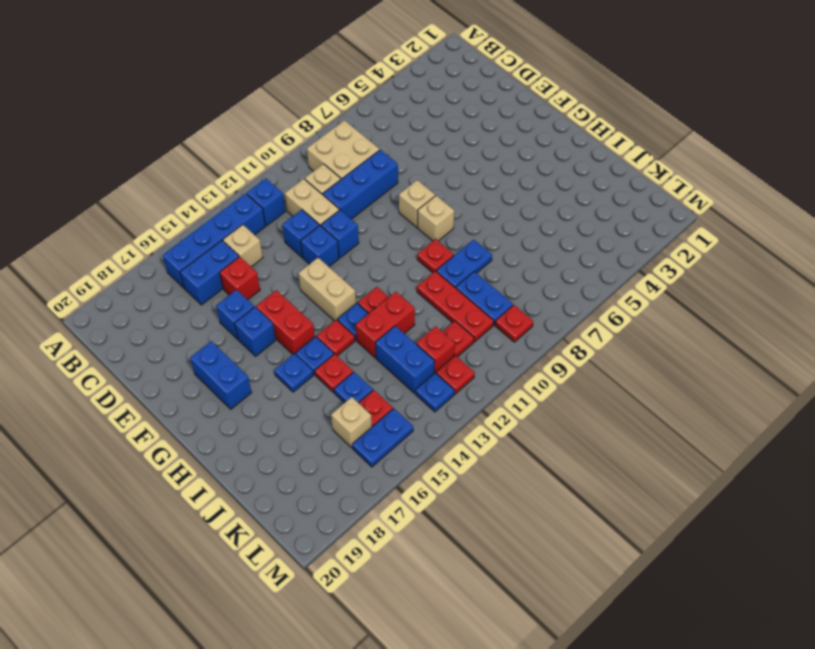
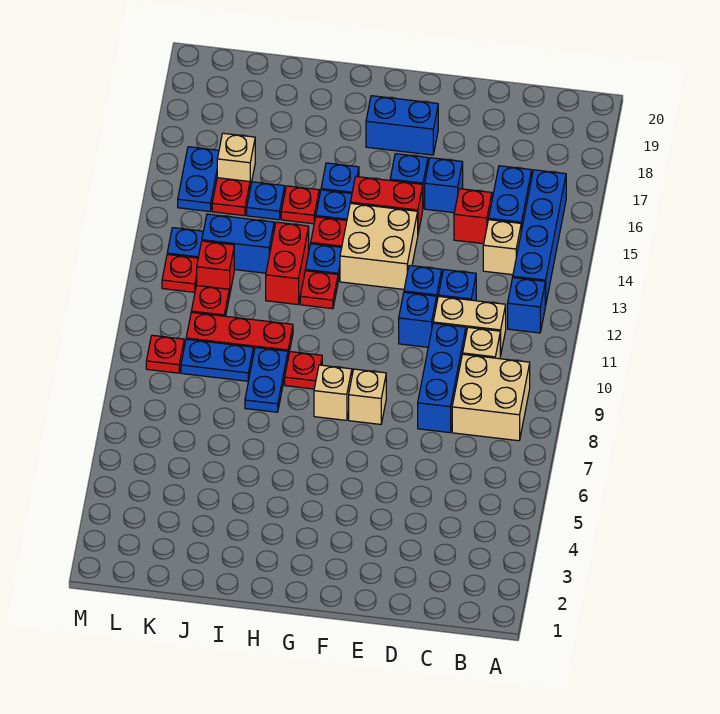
tan brick F13:G13 level 1 -> tan brick F13:G14 level 1

